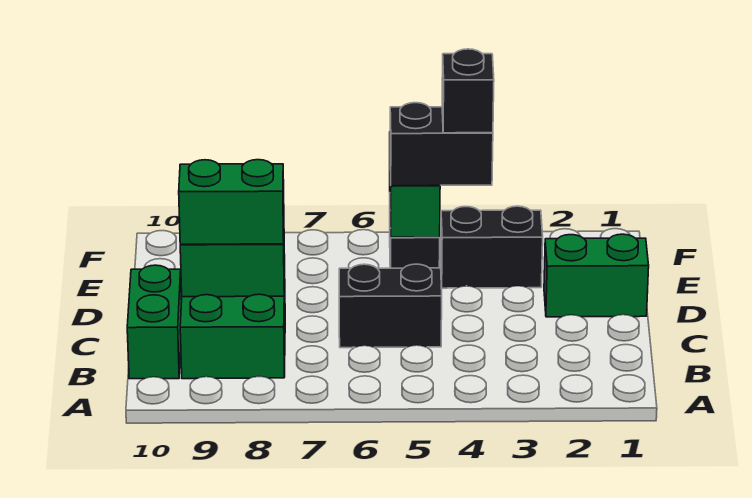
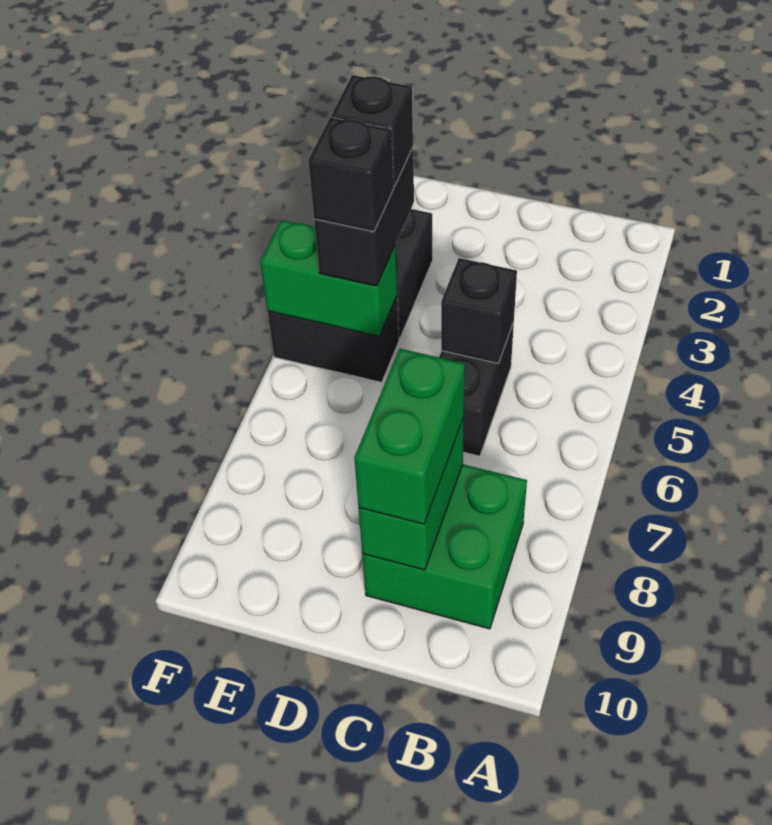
green brick B10:C10 level 1 -> none
none -> black brick C5 level 2
green brick D1:D2 level 1 -> none
none -> black brick E5 level 4

